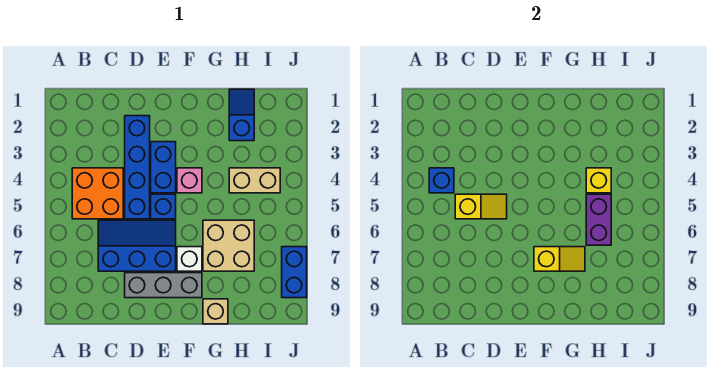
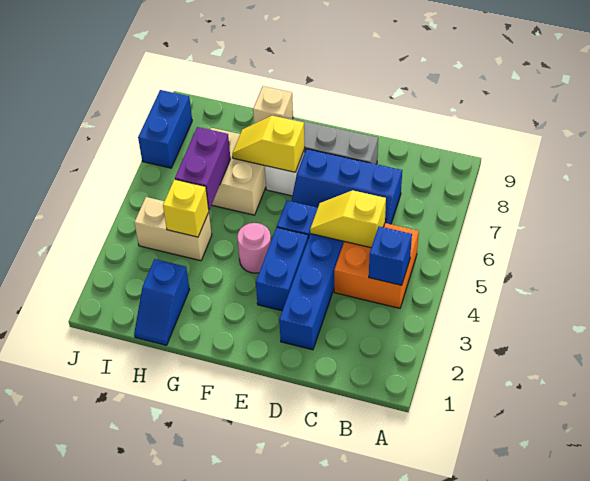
pink brick F4 level 1 -> pink round brick F4 level 1

